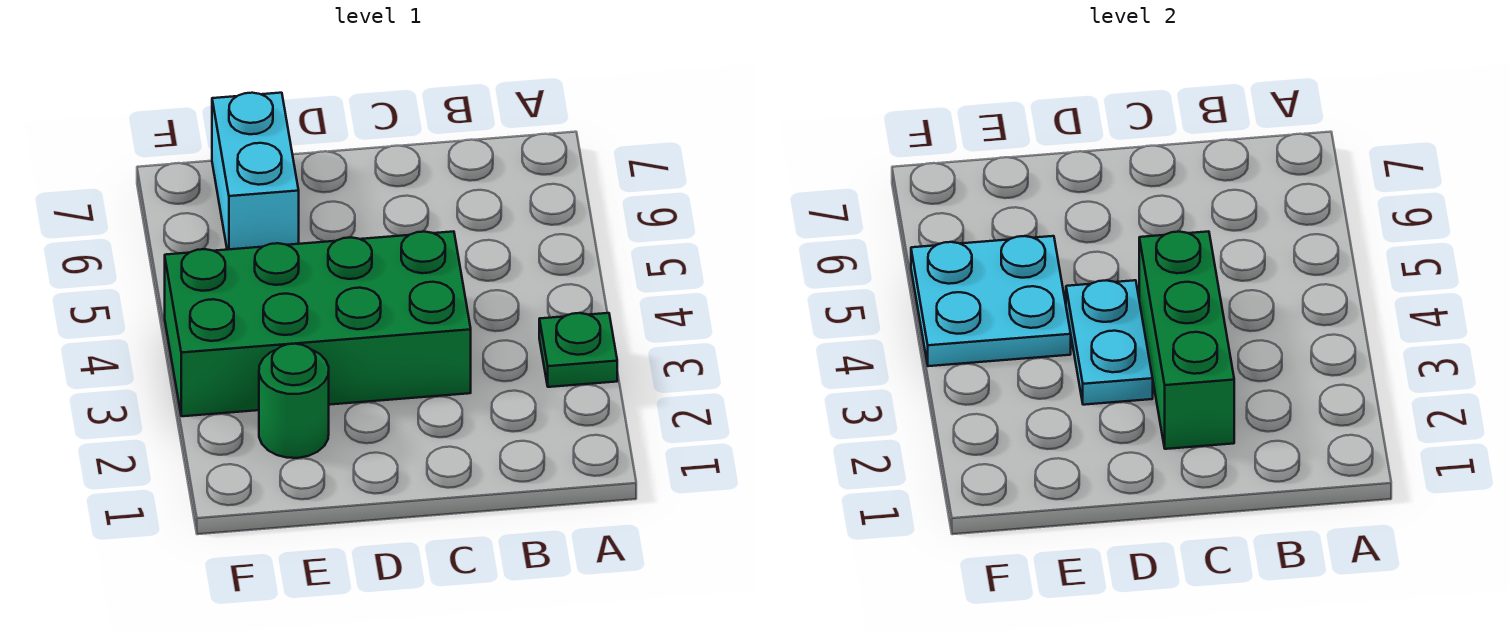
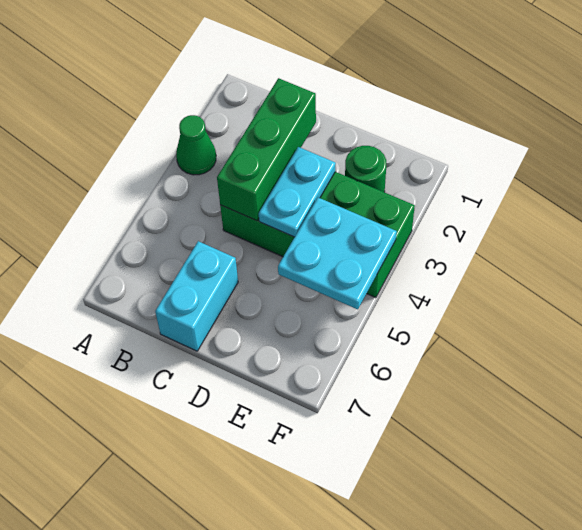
green plate A3 level 1 -> green cone A3 level 1
cyan brick E6:E7 level 1 -> cyan brick C6:C7 level 1

